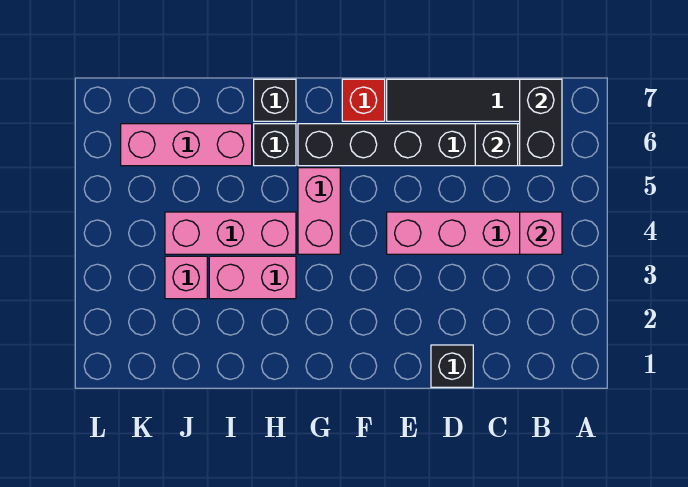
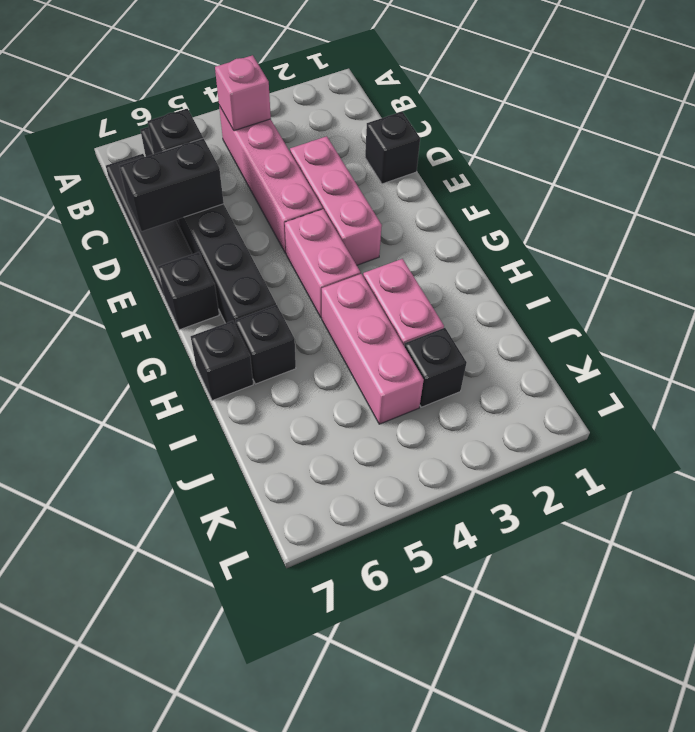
black brick B6:B7 level 2 -> black brick D6:D7 level 2
red brick F7 level 1 -> black brick F7 level 1
pink brick G4:G5 level 1 -> pink brick F4:G4 level 1
pink brick I6:K6 level 1 -> pink brick D3:F3 level 1
pink brick J3 level 1 -> black brick J3 level 1

